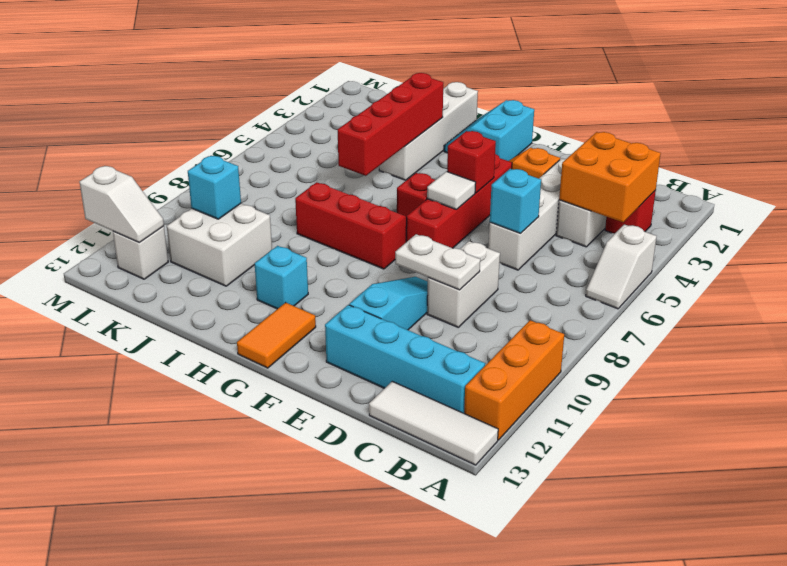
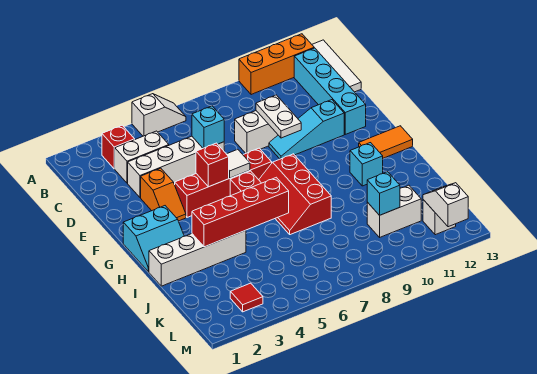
orange brick B3:C4 level 2 -> none
white brick J10:K11 level 1 -> white brick K10:K11 level 1
none -> red tile L3 level 1

